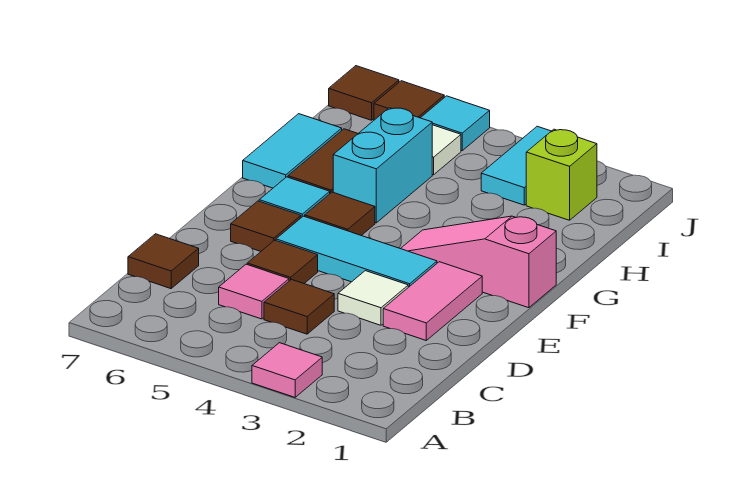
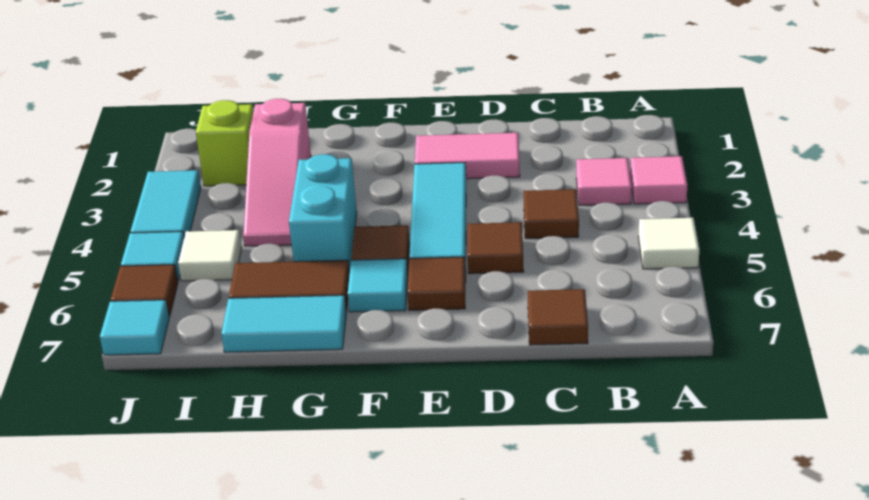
pink tile C5 level 1 -> pink tile B3 level 1
white tile D3 level 1 -> white tile A5 level 1
pink slope F1:F3 level 1 top 1 -> pink slope H2:H4 level 1 top 2
cyan brick G5:H5 level 1 -> cyan brick G4:G5 level 1
cyan tile I3:J3 level 1 -> cyan tile J3:J4 level 1
brown tile J7 level 1 -> cyan tile J7 level 1

